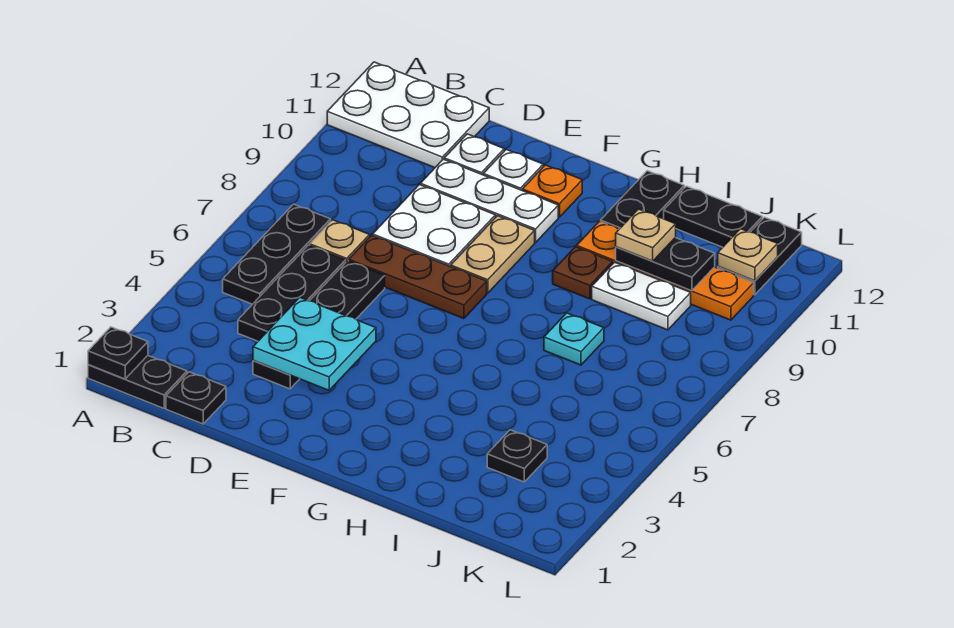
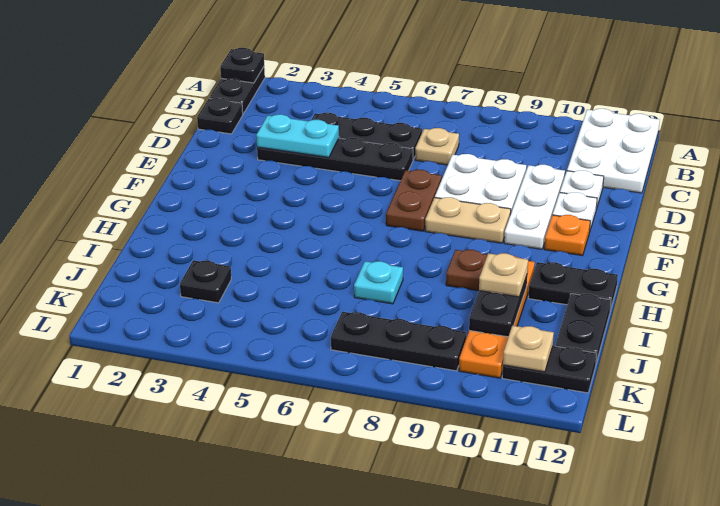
black plate B5:B7 level 1 -> black plate K7:K9 level 1
cyan plate D3:E4 level 2 -> cyan plate D3:D4 level 2
brown plate D7:F7 level 1 -> brown plate E7:F7 level 1
white plate I9:J9 level 1 -> none

